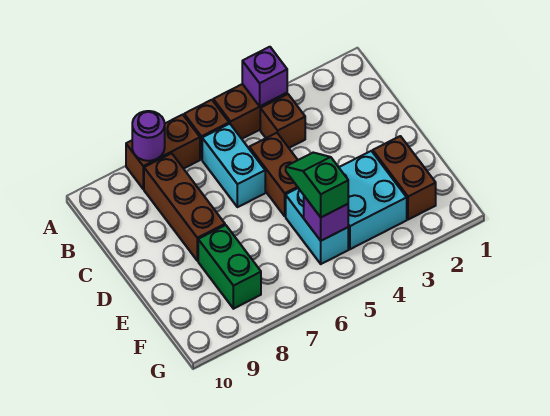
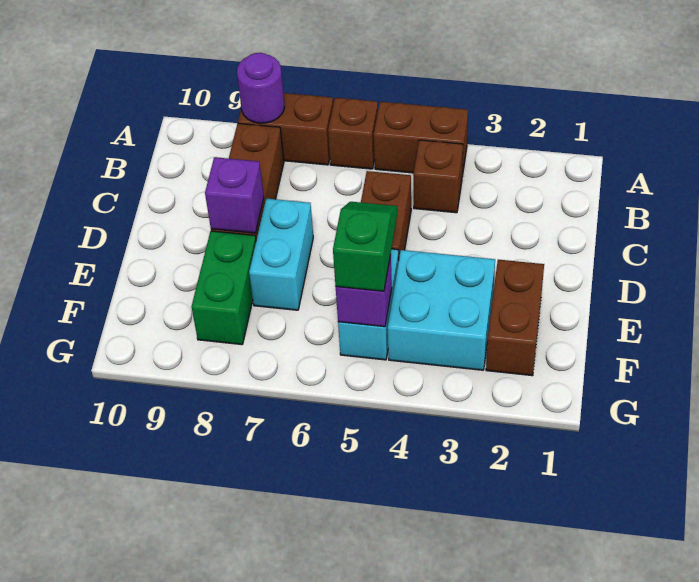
purple brick A4 level 2 -> purple brick D8 level 2
cyan brick B6:C6 level 1 -> cyan brick D7:E7 level 1

